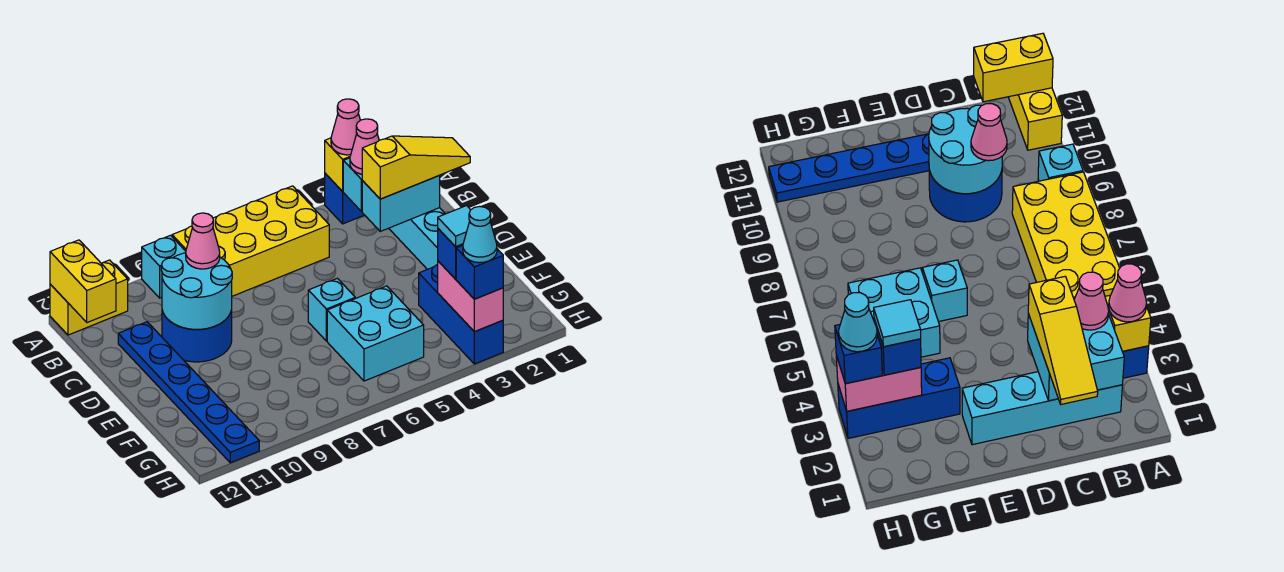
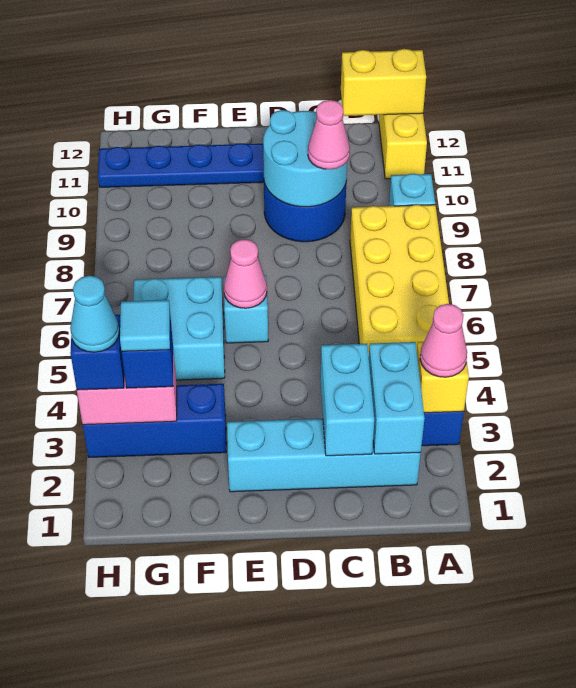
pink cone B3 level 3 -> pink cone E6 level 2
yellow slope C1:C3 level 3 top 3 -> none

